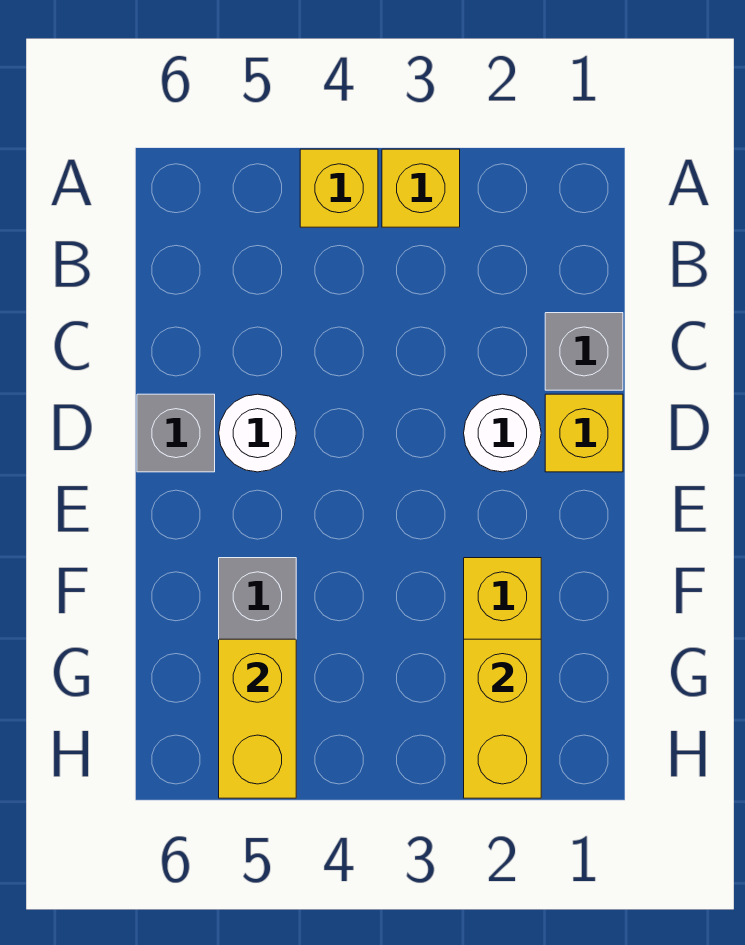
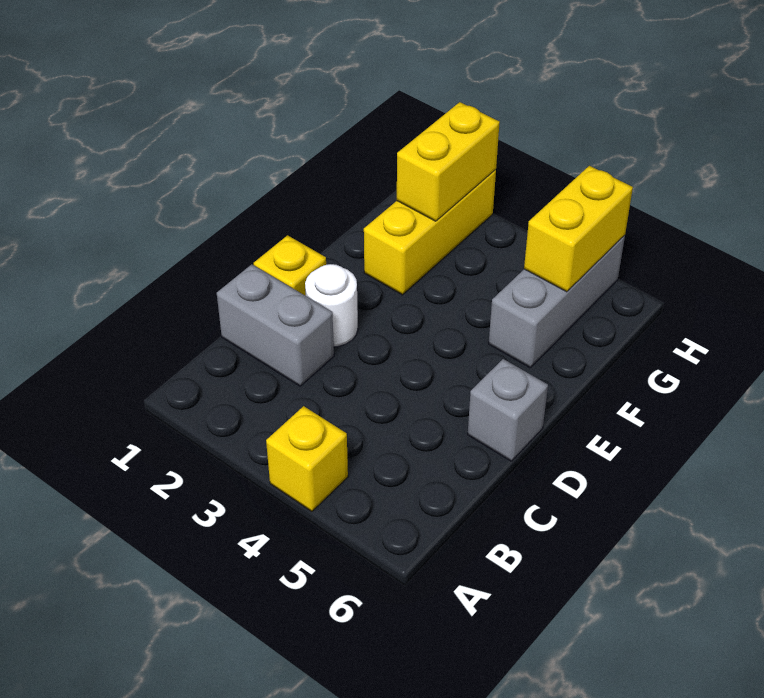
yellow brick A3 level 1 -> none
grey brick C1 level 1 -> grey brick C1:C2 level 1
white round brick D5 level 1 -> none

